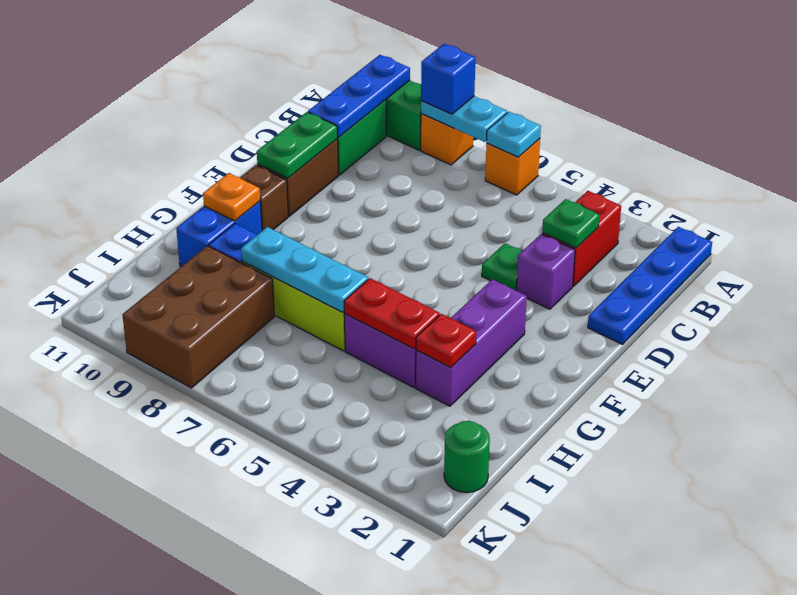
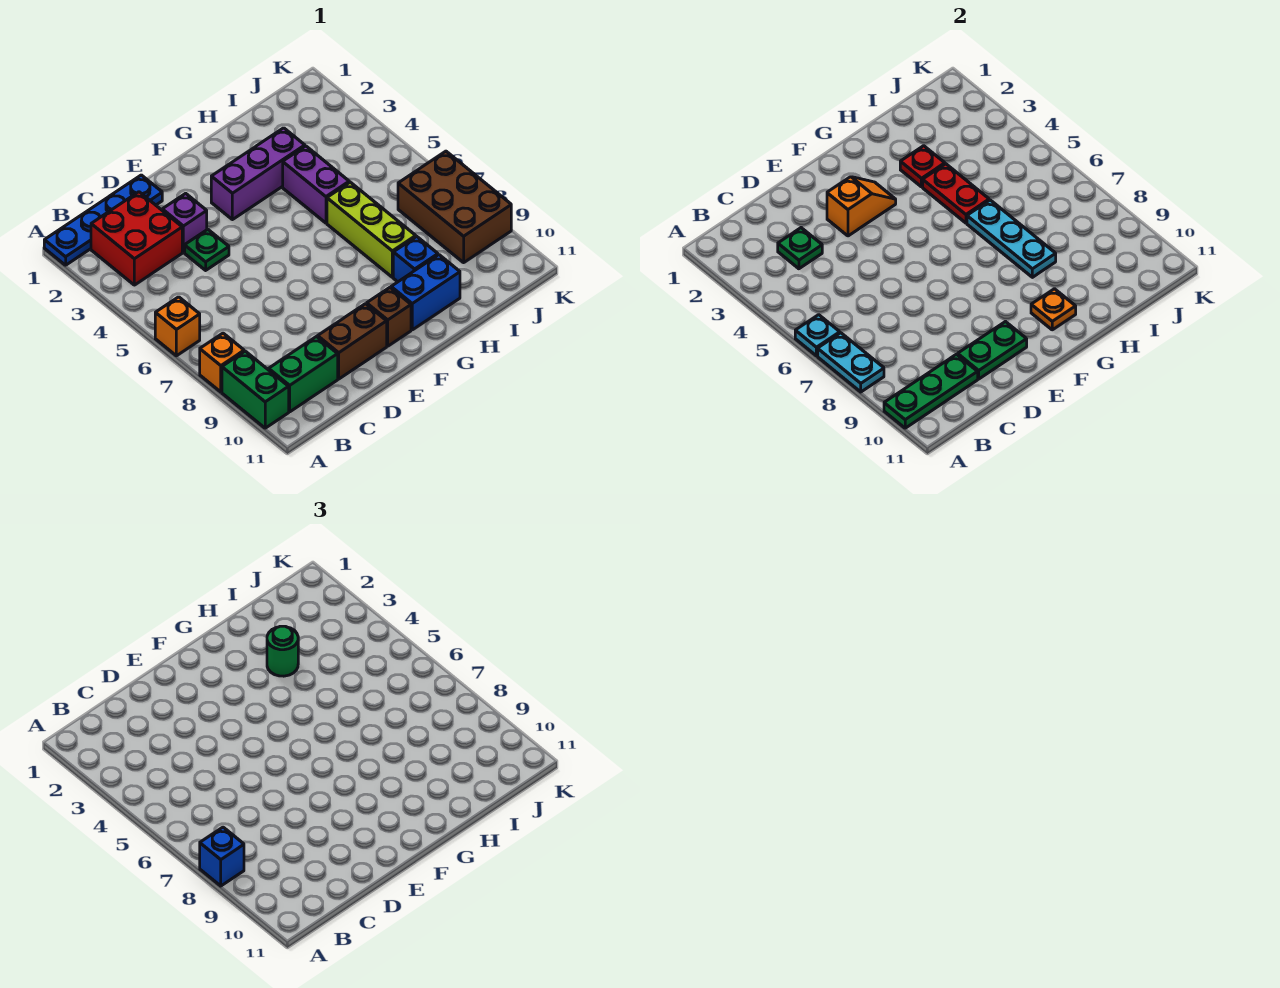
blue plate A10:C10 level 2 -> green plate A10:C10 level 2
red brick B3:C3 level 1 -> red brick B2:C3 level 1
none -> orange slope E3:F3 level 2 top E
brown brick I8:K9 level 1 -> brown brick J7:K9 level 1
green round brick J1 level 1 -> green round brick H3 level 3

